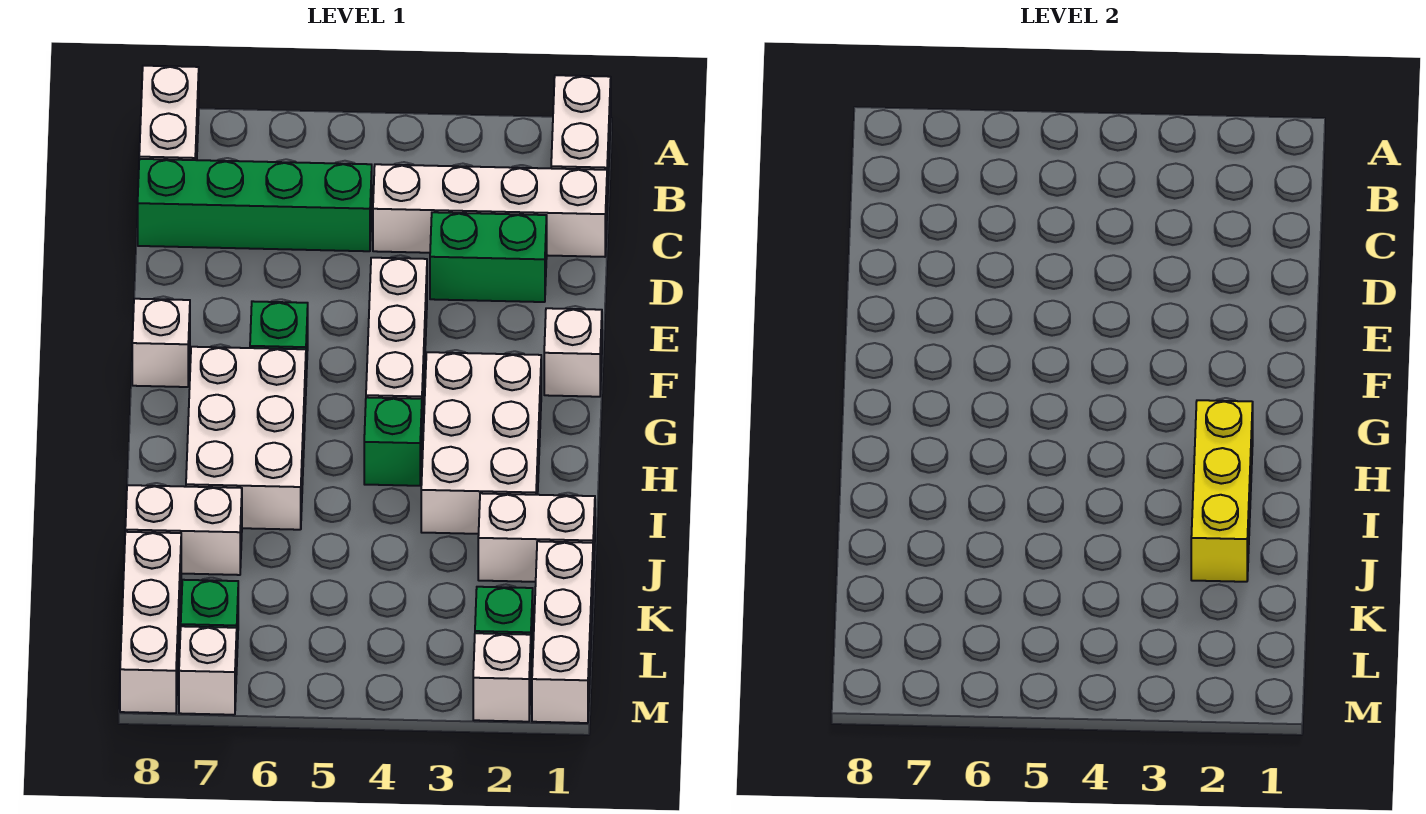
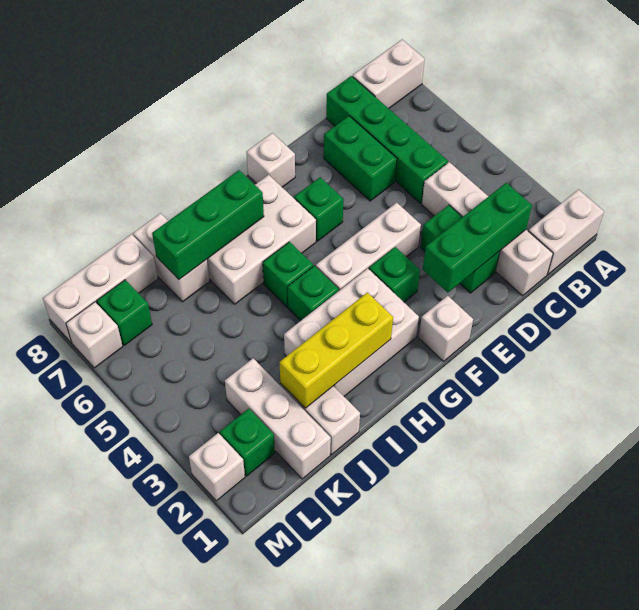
none -> green brick C2:E2 level 2
none -> green brick D6:D7 level 1
none -> green brick F3 level 1
none -> green brick H5 level 1
none -> green brick H7:J7 level 2
white brick K1:M1 level 1 -> white brick K1:K3 level 1

